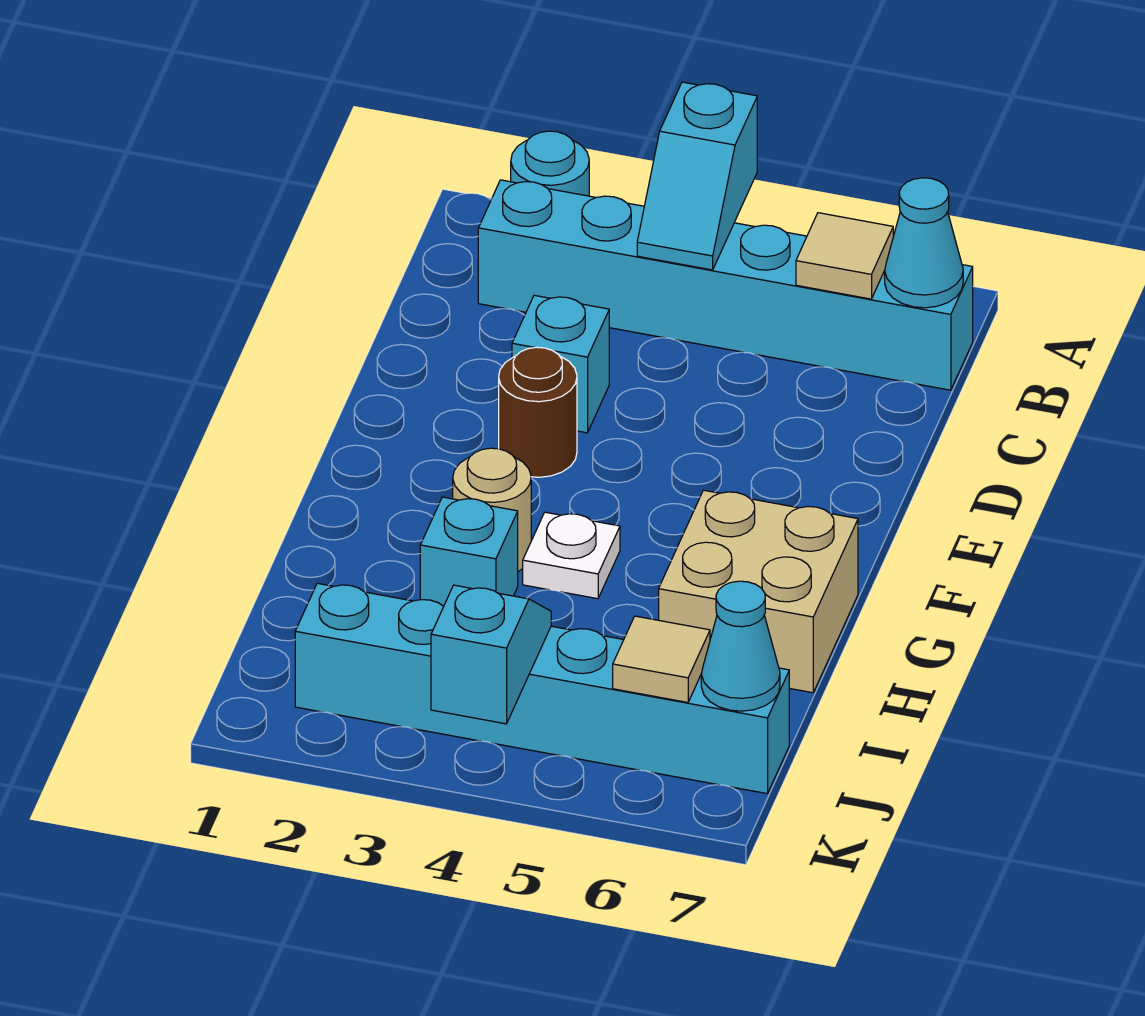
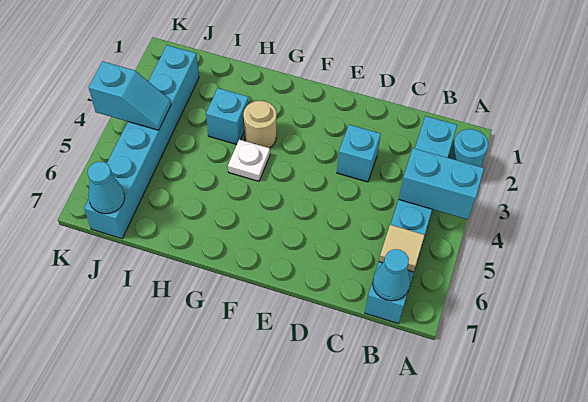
cyan slope A4:B4 level 2 top A -> cyan brick A4:B4 level 2
brown round brick E3 level 1 -> none
tan brick G6:H7 level 1 -> none
tan tile J6 level 2 -> none

